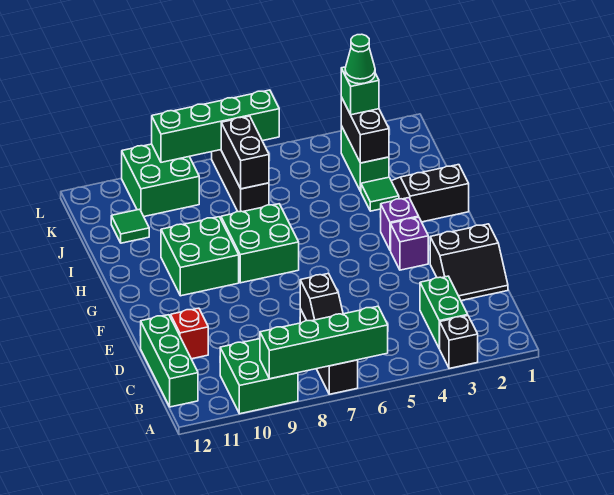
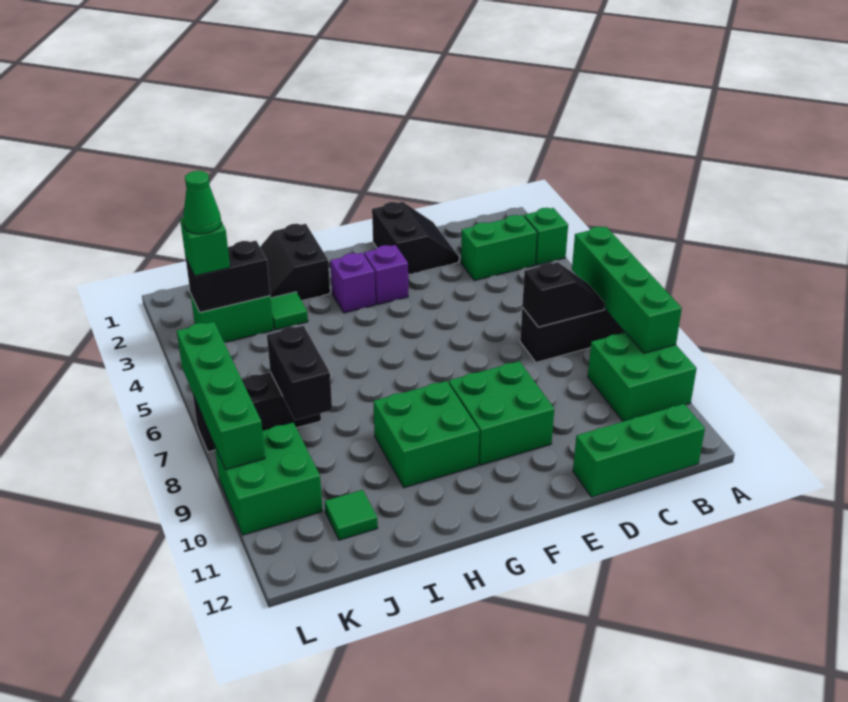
black brick A3 level 1 -> green brick A3 level 1
red brick D11 level 1 -> none
green brick G7:H8 level 1 -> green brick E9:F10 level 1
black brick J7:K7 level 2 -> black brick J7:J8 level 2

